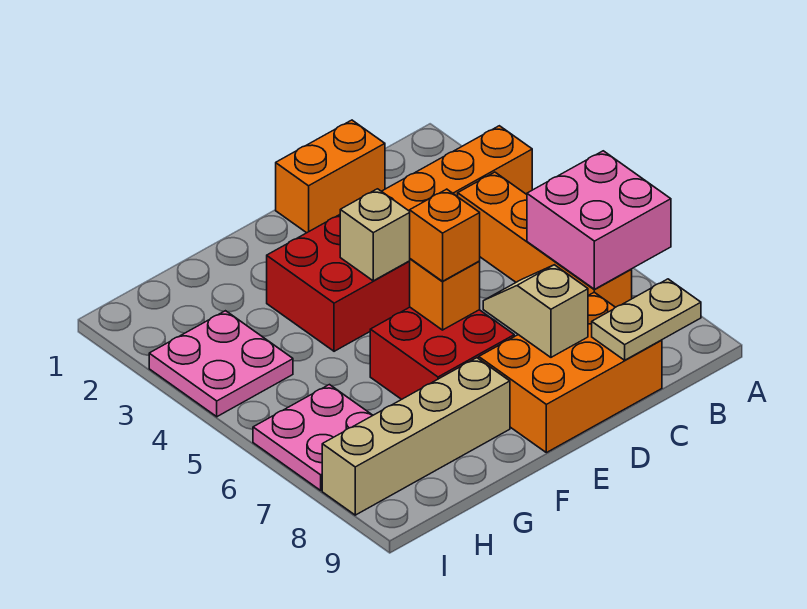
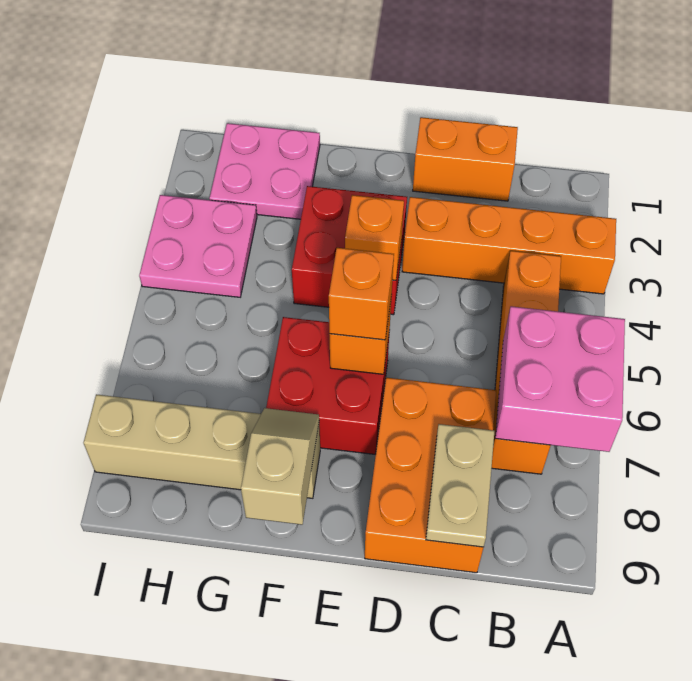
tan plate B9:C9 level 2 -> tan plate C8:C9 level 2
orange brick C8:E9 level 1 -> orange brick C7:D9 level 1
tan slope D7:D8 level 2 top 8 -> tan slope F8:F9 level 2 top 9
tan brick E4 level 2 -> orange brick E4 level 2
pink plate H6:I7 level 1 -> pink plate G1:H2 level 1

